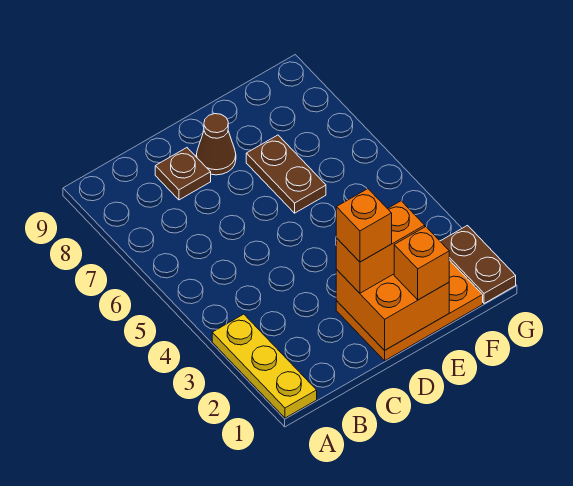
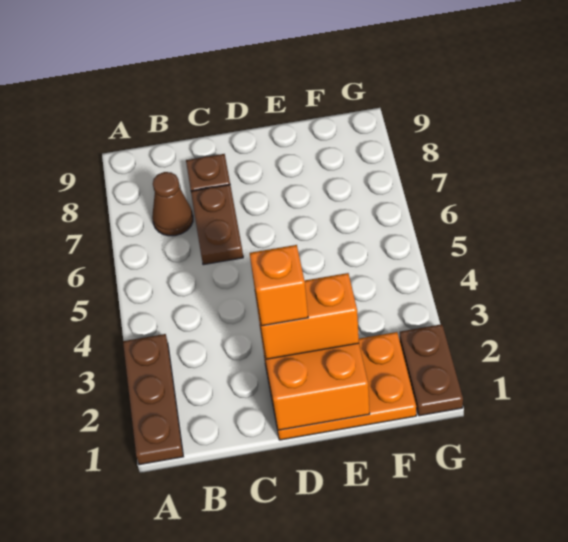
yellow plate A1:A3 level 1 -> brown plate A1:A3 level 1
brown cone D8 level 1 -> brown cone B7 level 1
orange brick E1 level 3 -> none
brown plate E6:E7 level 1 -> brown plate C6:C7 level 1

